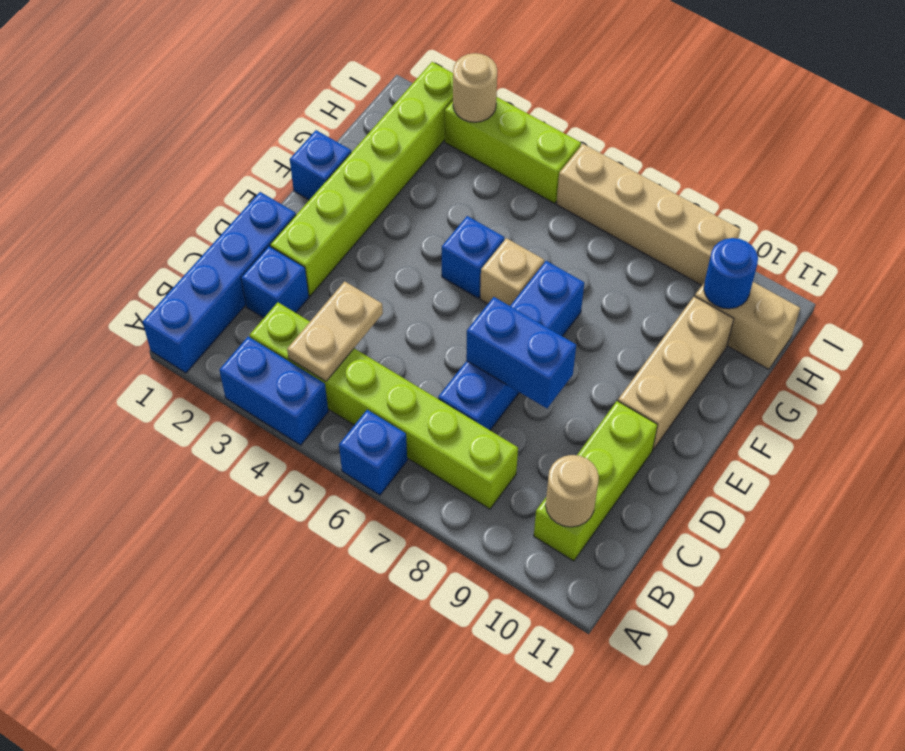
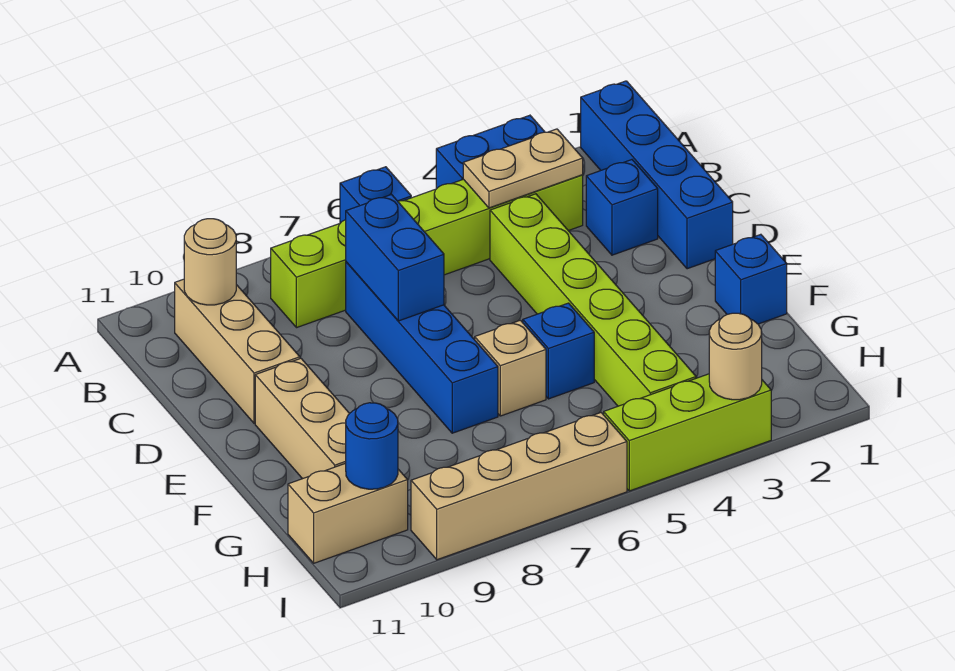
tan plate B4:C4 level 2 -> tan plate B3:B4 level 2
lime brick B10:D10 level 1 -> tan brick B10:D10 level 1
lime brick D2:I2 level 1 -> lime brick C4:H4 level 1
blue brick D7:D8 level 2 -> blue brick C7:D7 level 2

